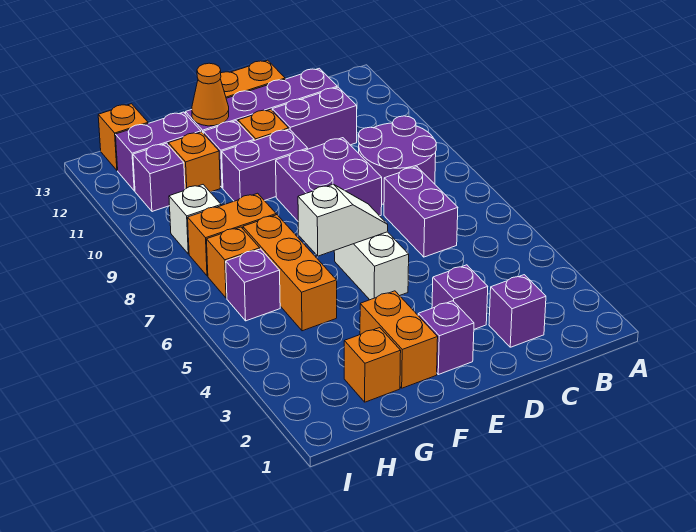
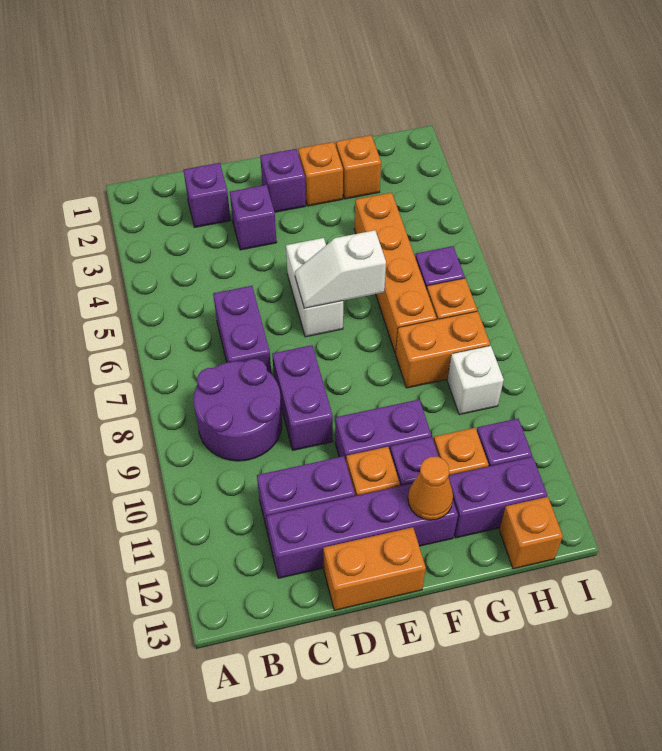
purple brick D8:E9 level 1 -> purple brick D8:D9 level 1
orange brick F2:F3 level 1 -> orange brick F2 level 1
orange brick G5:G7 level 1 -> orange brick G4:G7 level 1

